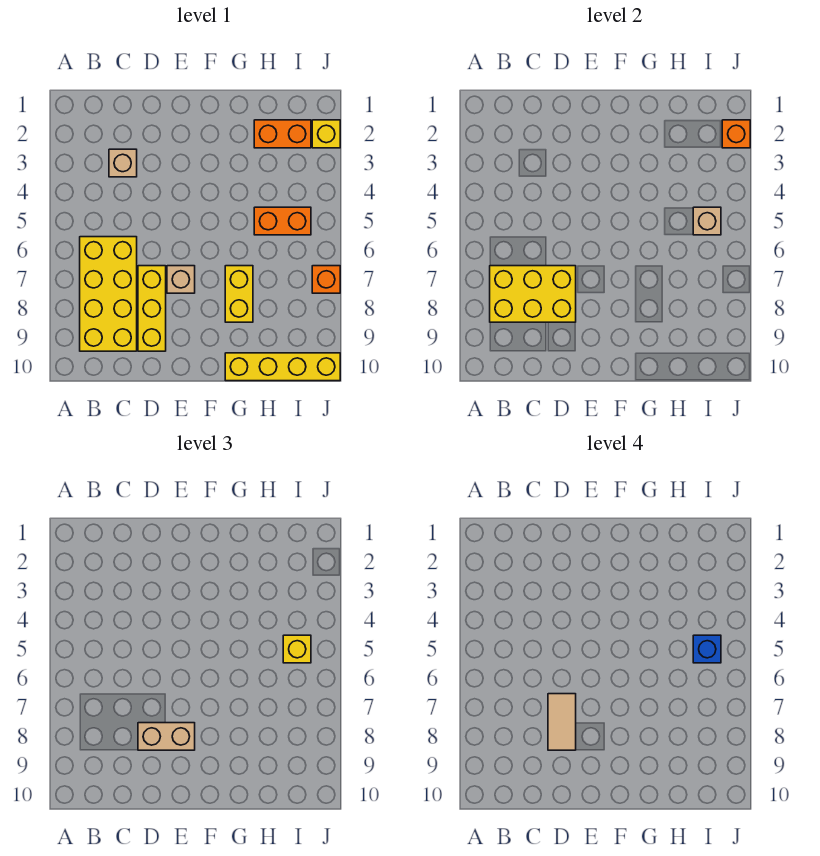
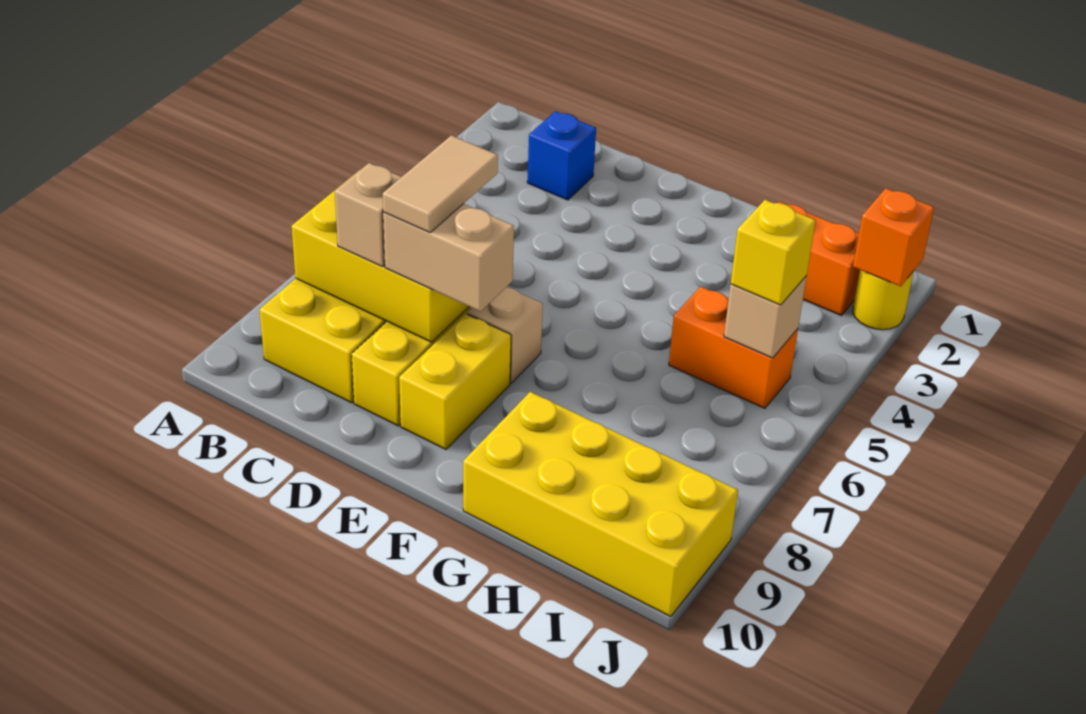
tan brick C3 level 1 -> tan brick C8 level 3
yellow brick G7:G8 level 1 -> yellow brick E8:E9 level 1
yellow brick G10:J10 level 1 -> yellow brick G9:J10 level 1
blue brick I5 level 4 -> blue brick C2 level 1
yellow brick J2 level 1 -> yellow round brick J2 level 1
orange brick J7 level 1 -> none

